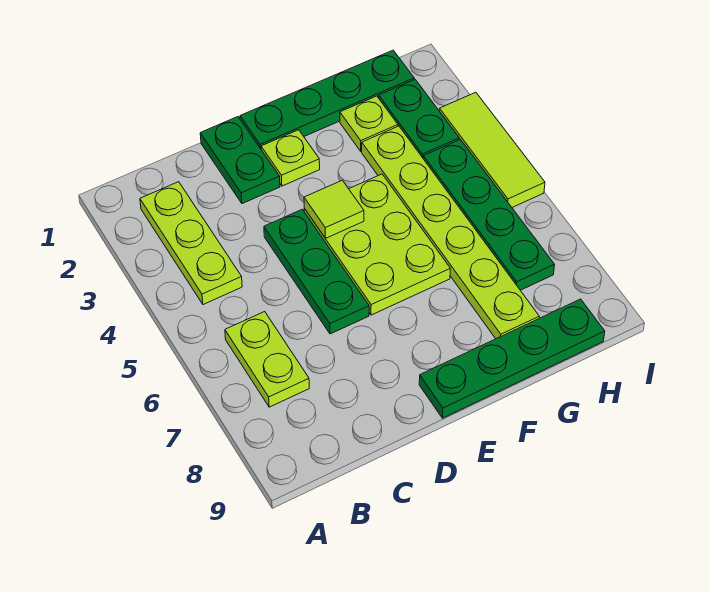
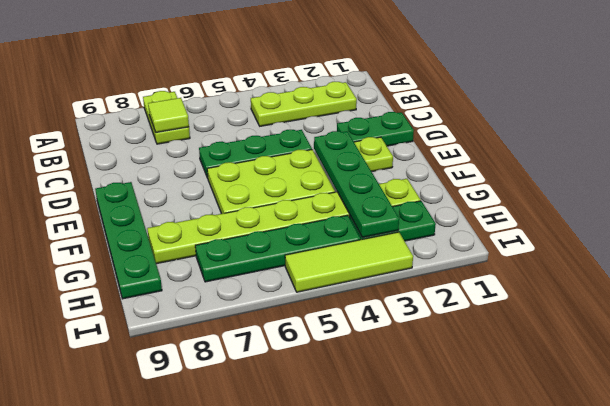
lime plate B6:B7 level 1 -> lime plate A7:B7 level 1
green plate E1:H1 level 1 -> green plate E3:H3 level 2
lime tile E4 level 2 -> lime tile B7 level 2

